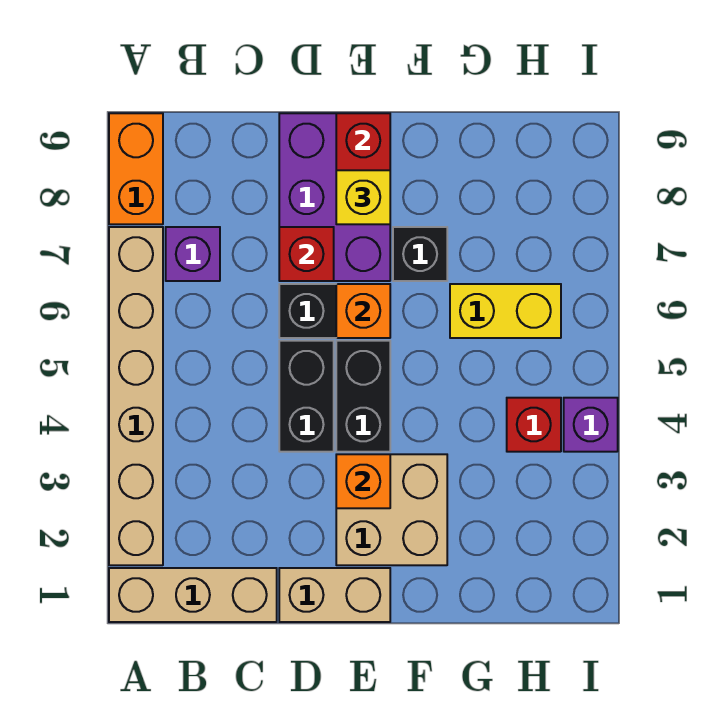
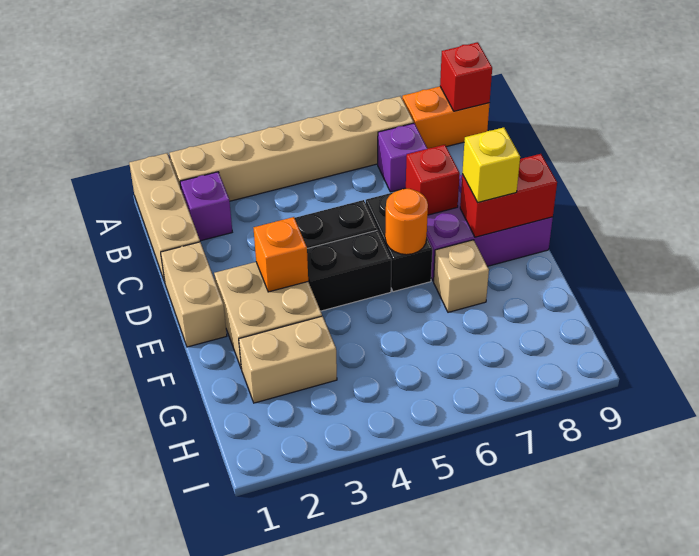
orange brick E6 level 2 -> orange round brick E6 level 2
black brick F7 level 1 -> tan brick F7 level 1
none -> tan brick G2:G3 level 1
yellow brick G6:H6 level 1 -> none
red brick H4 level 1 -> red brick A9 level 2
purple brick I4 level 1 -> purple brick B2 level 1

